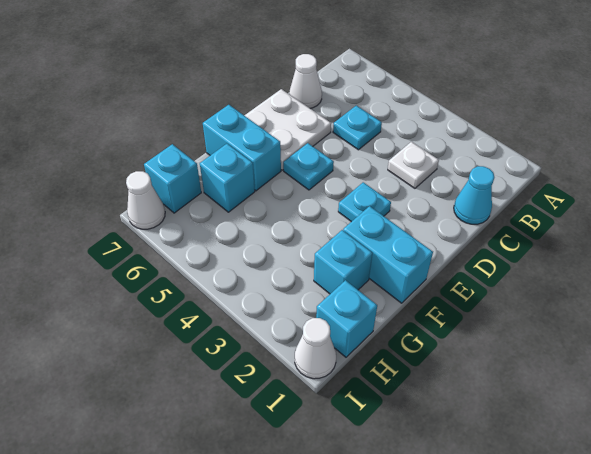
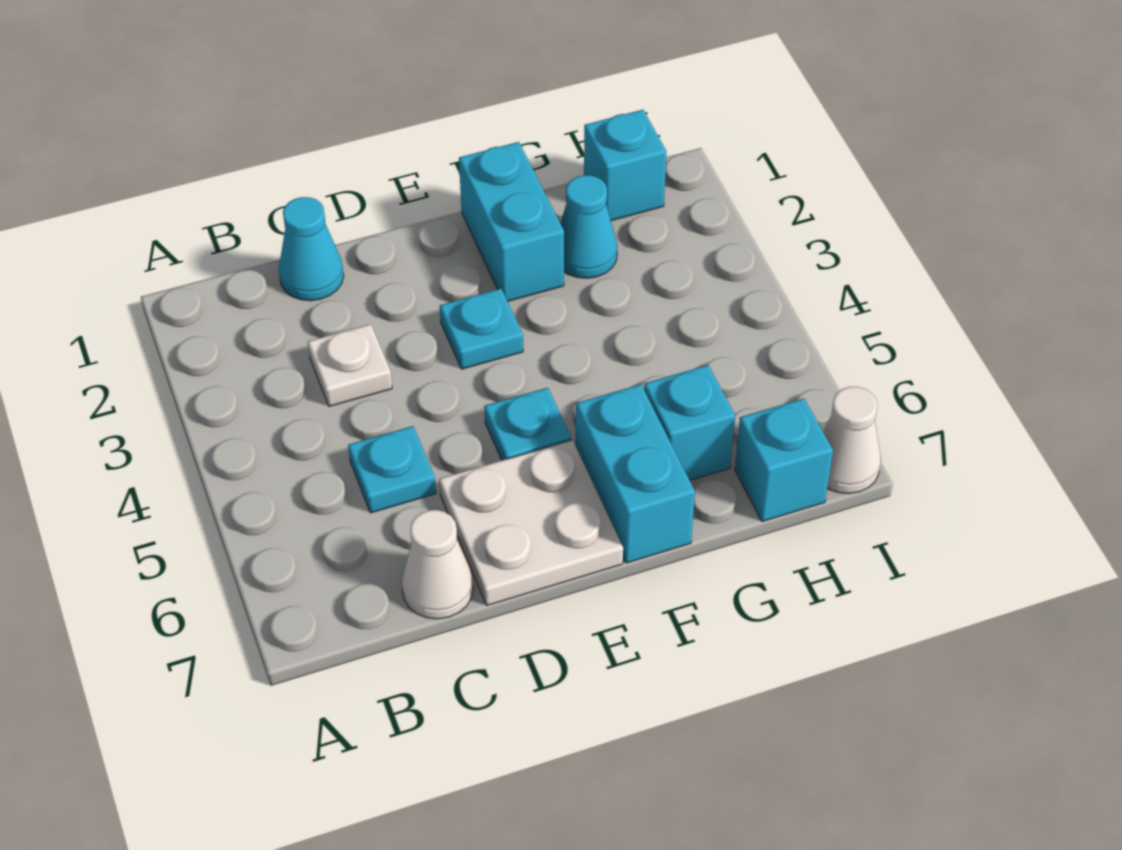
cyan brick G2 level 1 -> cyan cone G2 level 1
white cone I1 level 1 -> none

